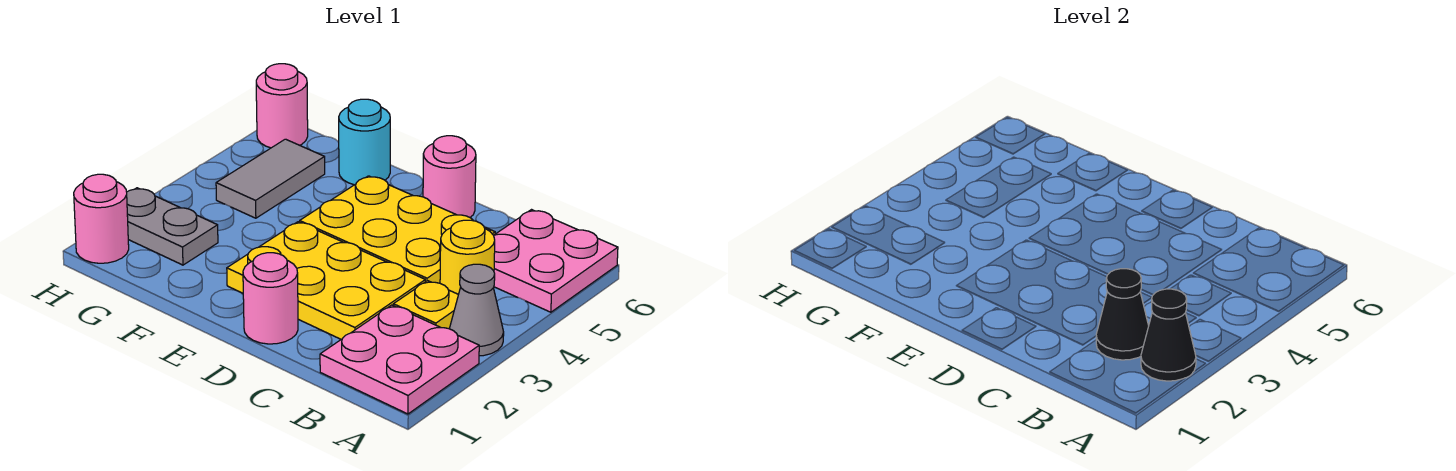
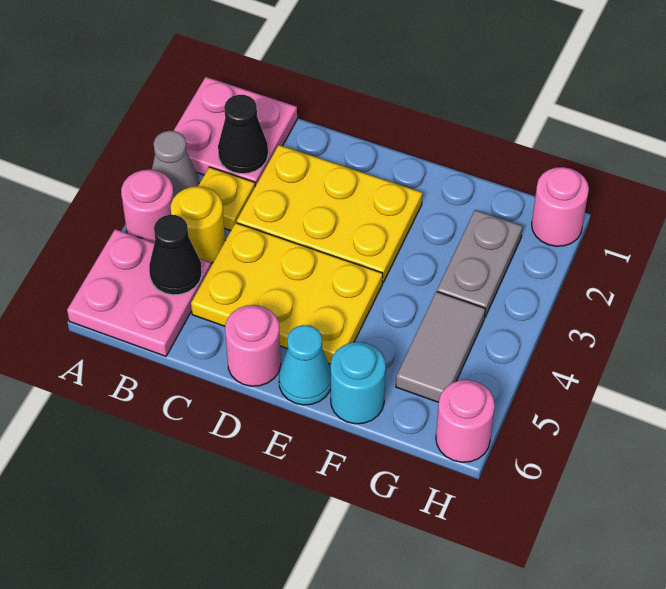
black cone A2 level 2 -> black cone B5 level 2
pink round brick D1 level 1 -> pink round brick A4 level 1
none -> cyan cone E6 level 1
grey plate G2:H2 level 1 -> grey plate G2:G3 level 1

